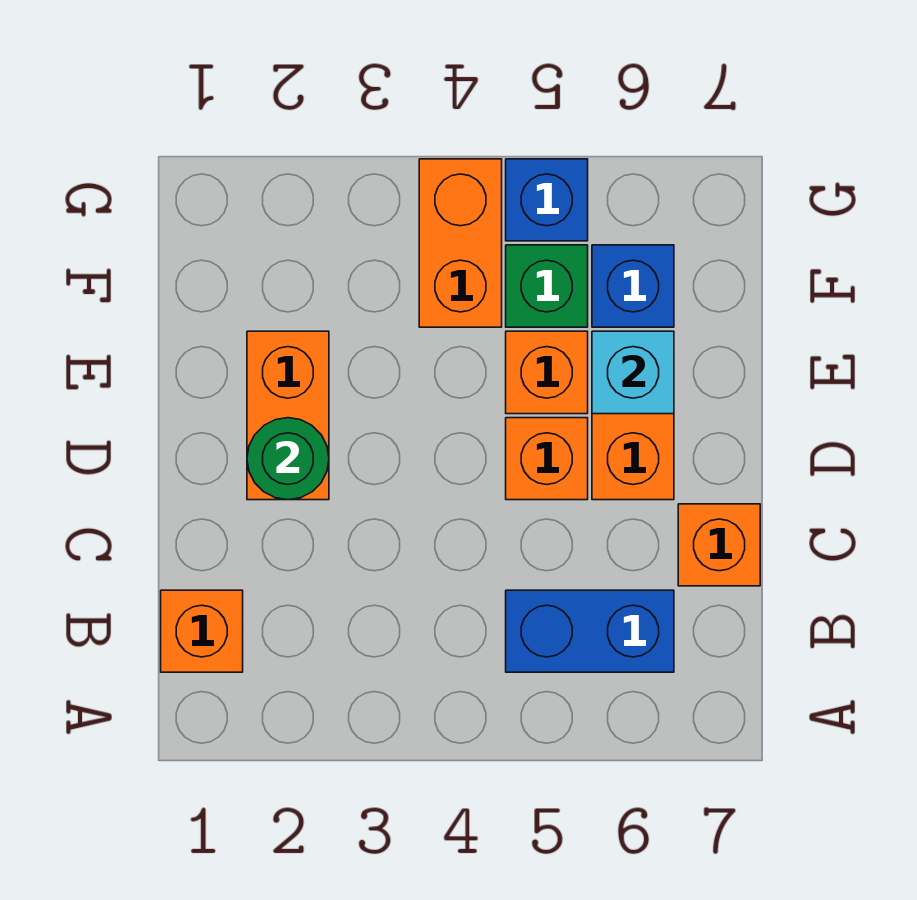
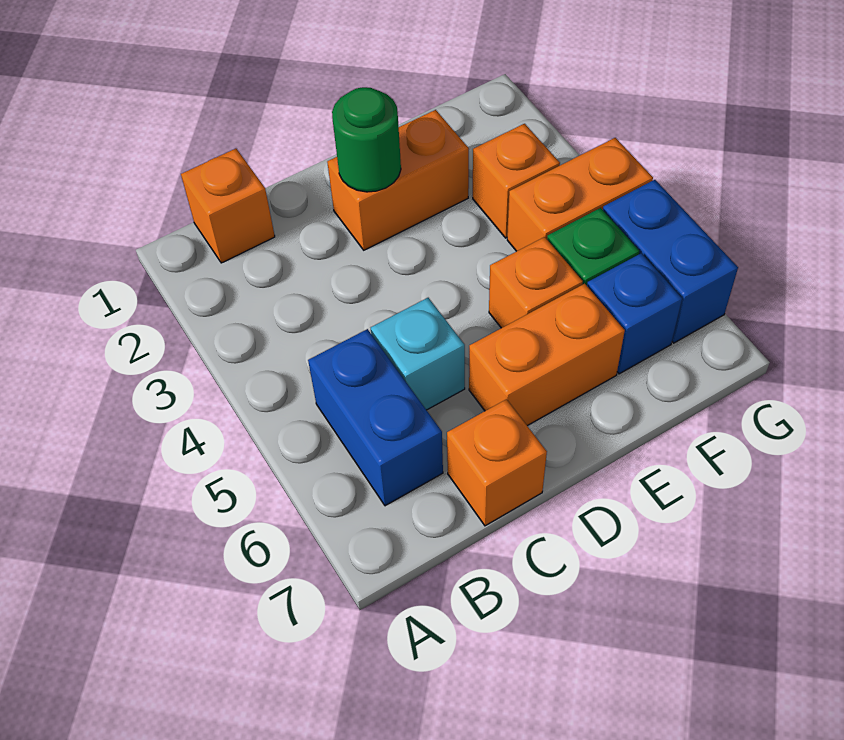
orange brick D5 level 1 -> orange brick F3 level 1
cyan brick E6 level 2 -> cyan brick C5 level 1
blue brick G5 level 1 -> blue brick G5:G6 level 1

